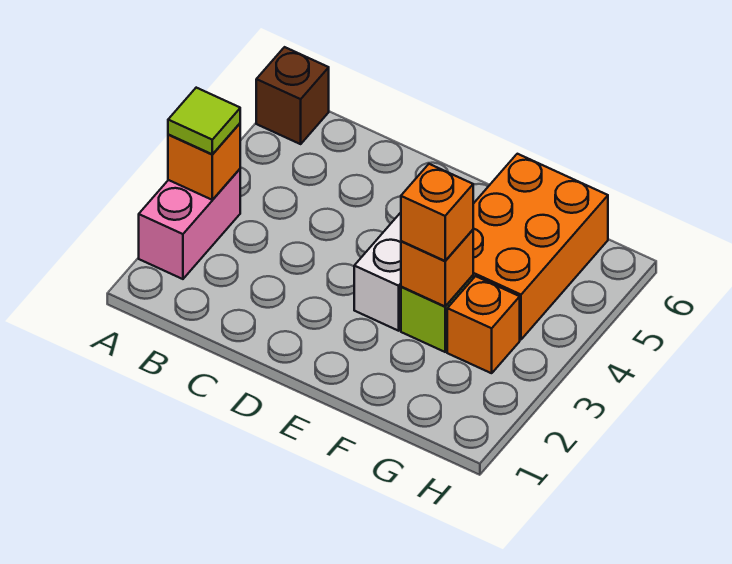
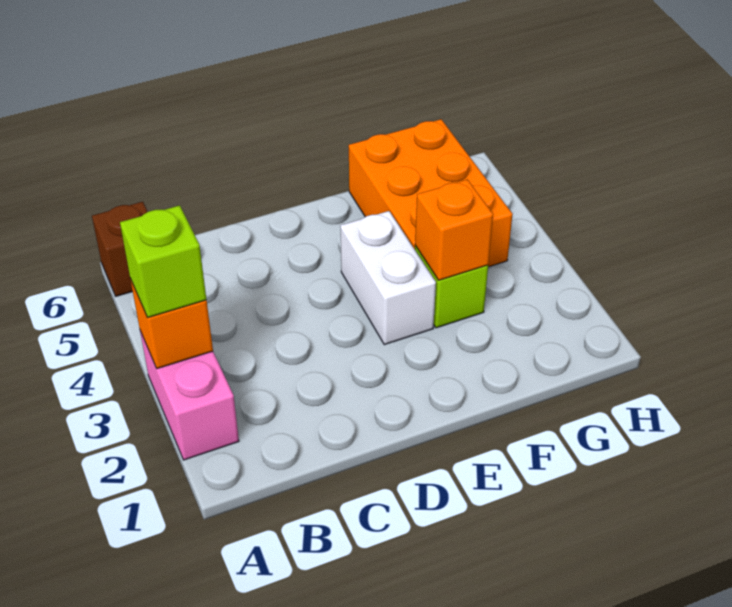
lime tile A3 level 3 -> lime brick A3 level 3
orange brick F3 level 3 -> none
orange brick G3 level 1 -> none

